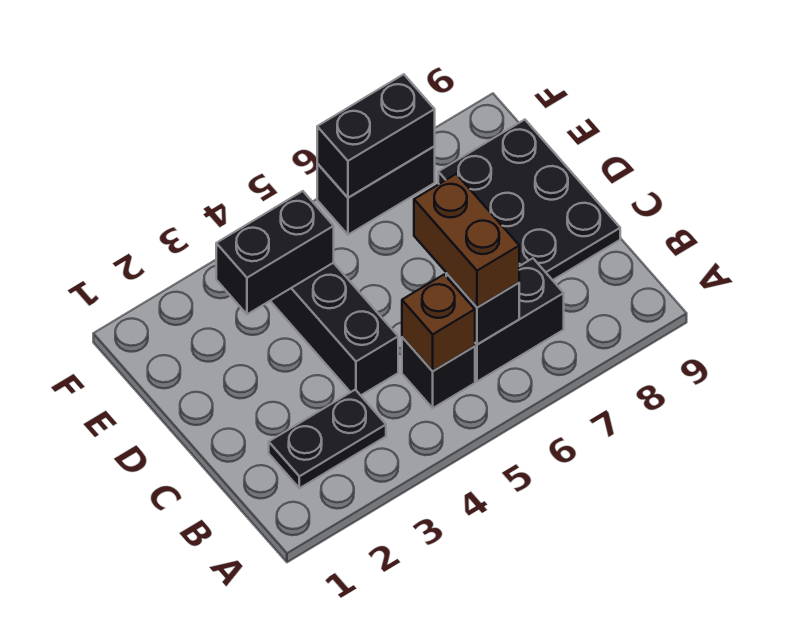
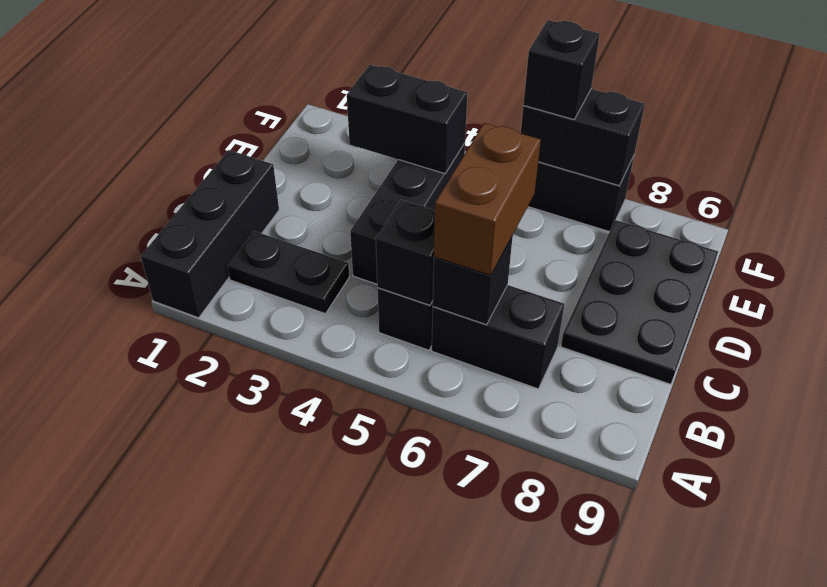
none -> black brick A1:C1 level 1
brown brick B5 level 2 -> black brick B5 level 2
none -> black brick F6 level 3

